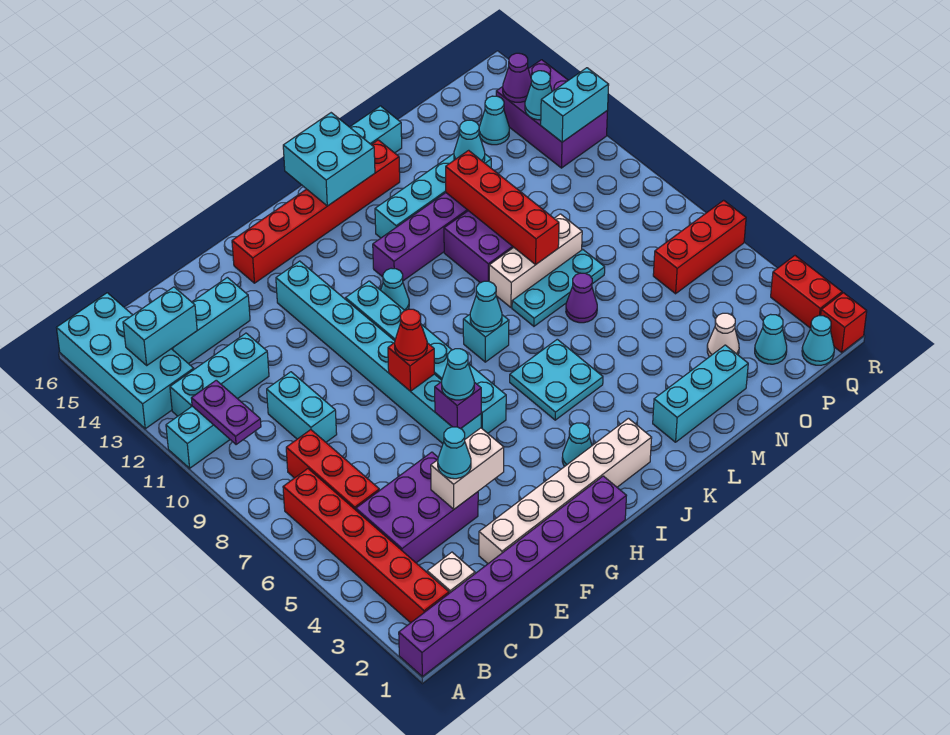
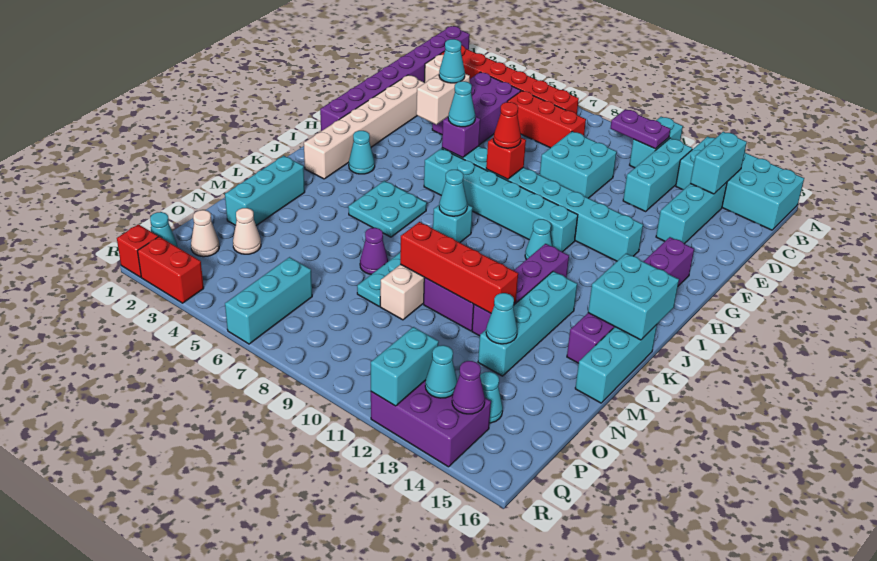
cyan brick D9:D10 level 1 -> cyan brick D9:E10 level 1
red brick G15:L15 level 1 -> purple brick G15:L15 level 1
cyan cone P2 level 1 -> white cone P2 level 1
red brick P6:R6 level 1 -> cyan brick P6:R6 level 1

